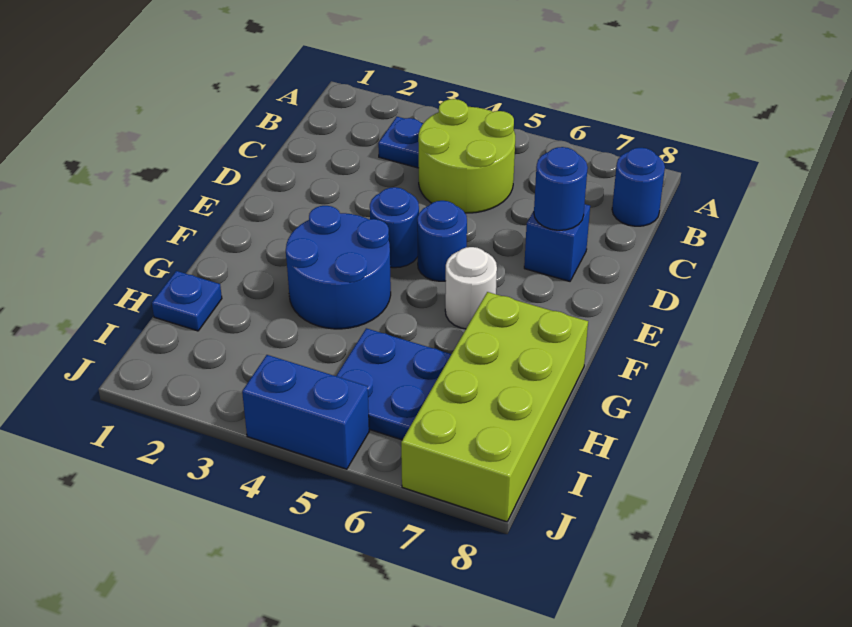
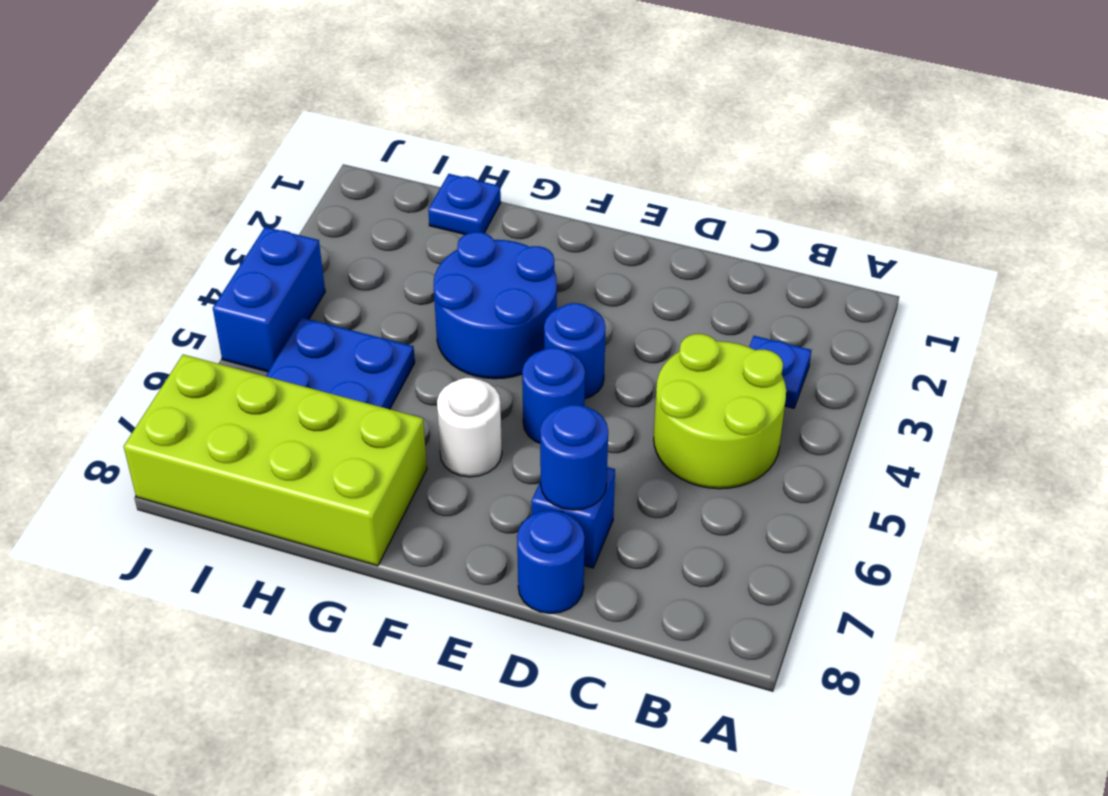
blue round brick B8 level 1 -> blue round brick D8 level 1

